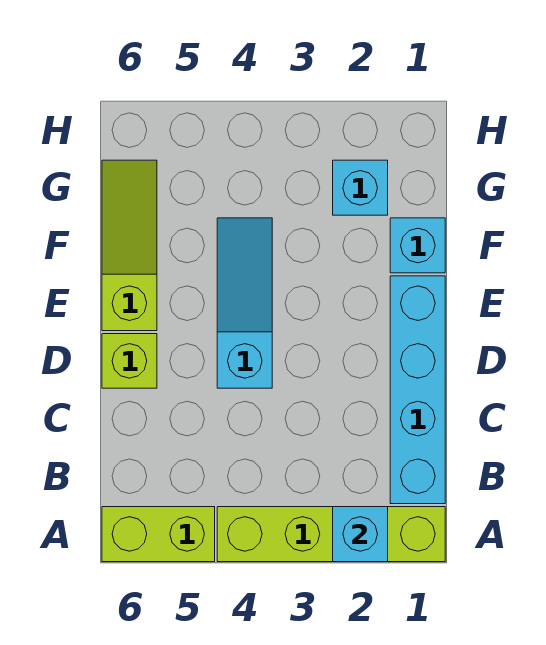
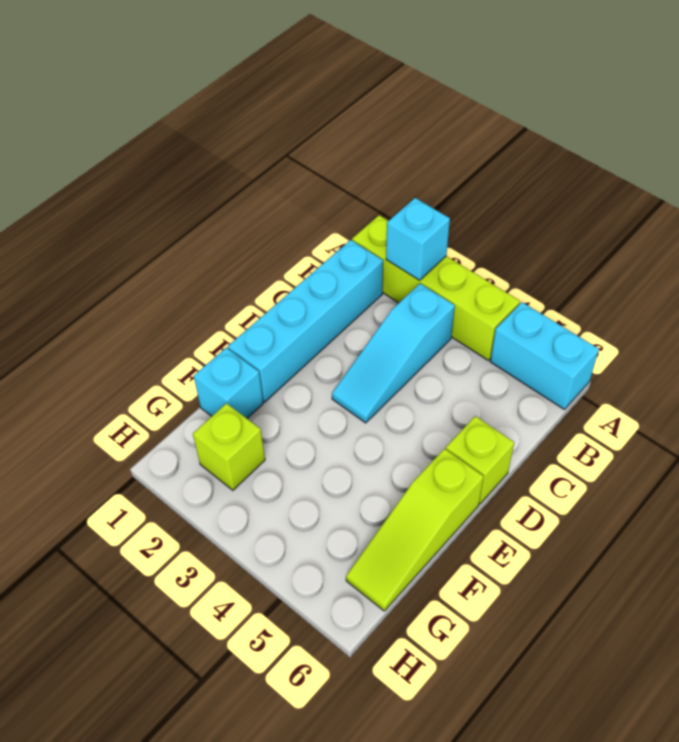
lime brick A5:A6 level 1 -> cyan brick A5:A6 level 1
cyan slope D4:F4 level 1 top D -> cyan slope B3:D3 level 1 top B
cyan brick G2 level 1 -> lime brick G2 level 1

